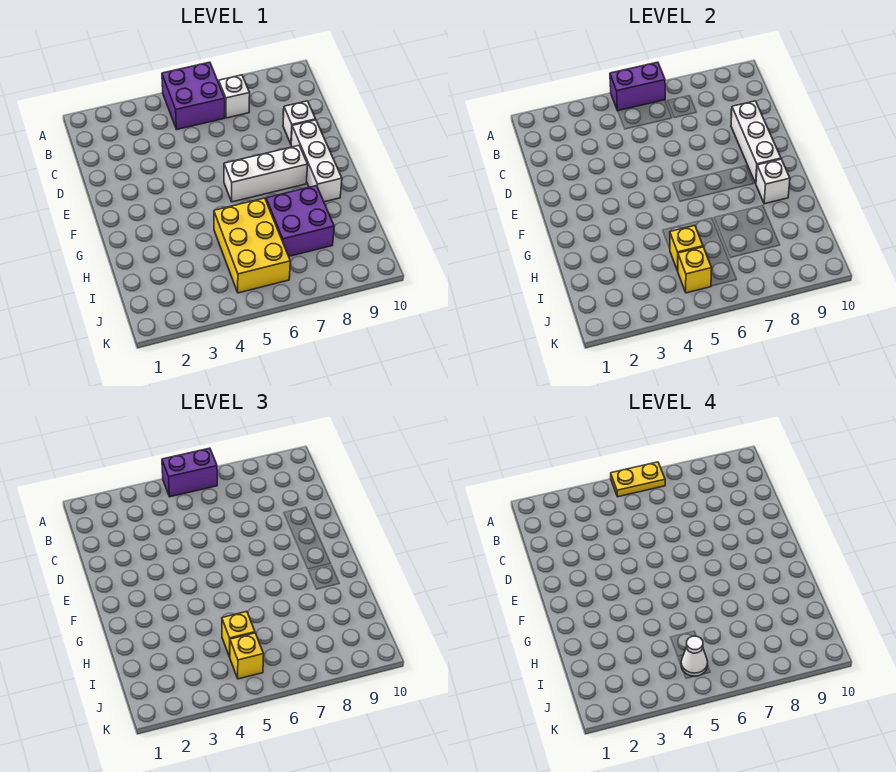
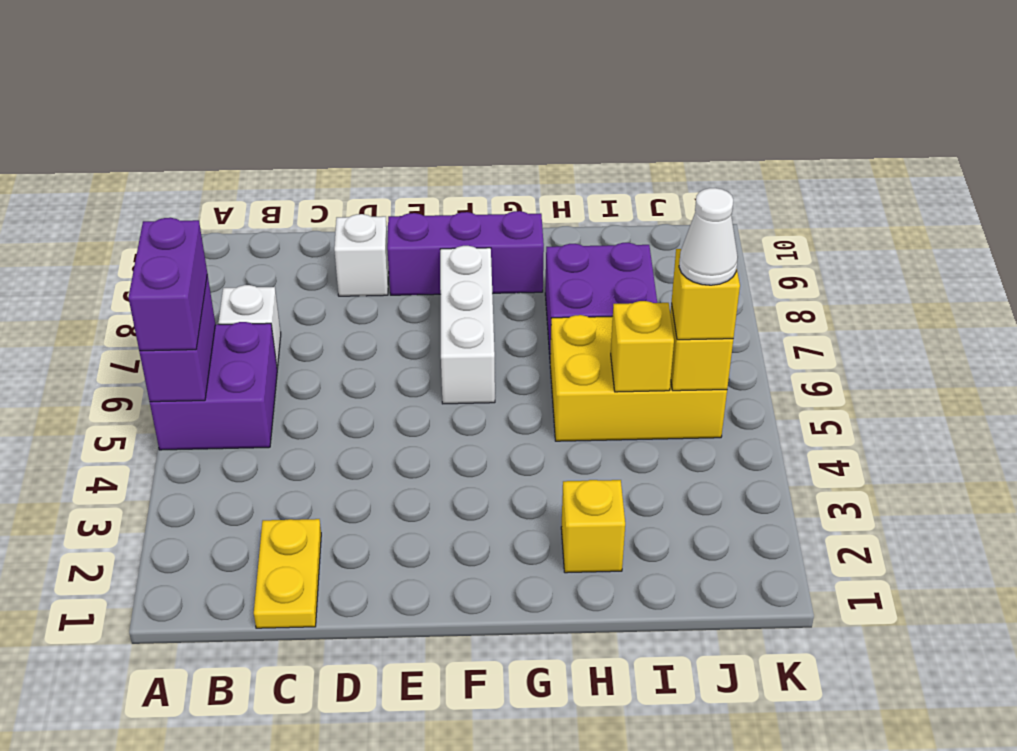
yellow plate A5:A6 level 4 -> yellow plate C1:C2 level 1
white brick D9:F9 level 2 -> none
white brick E9:G9 level 1 -> purple brick E9:G9 level 1
white brick G9 level 2 -> none
yellow brick I5 level 3 -> yellow brick H2 level 1

